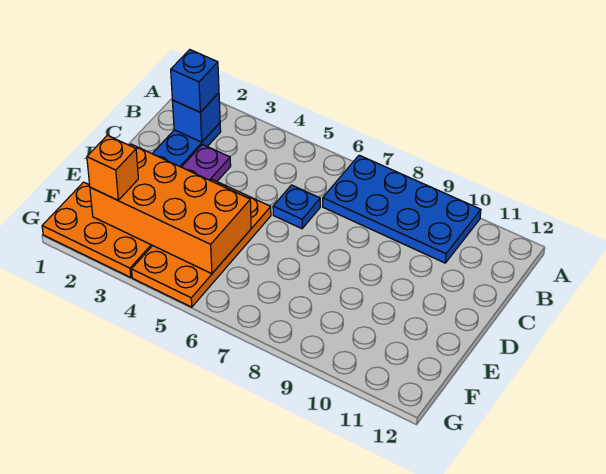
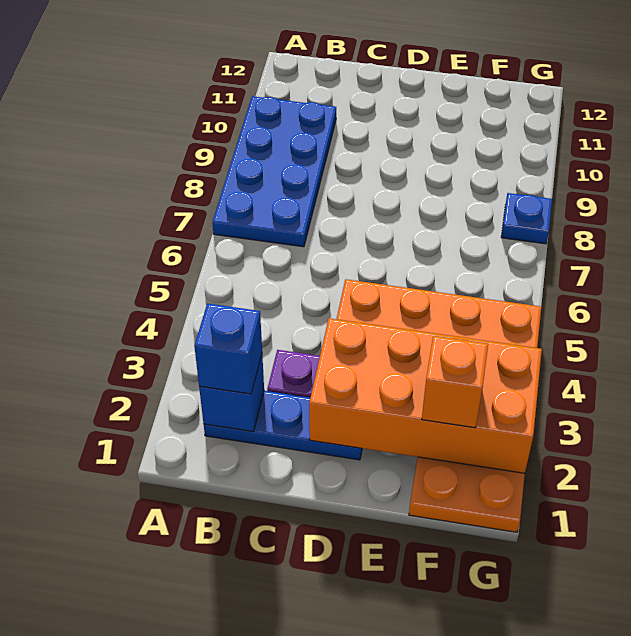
blue plate C6 level 1 -> blue plate G8 level 1
orange brick E2:F5 level 2 -> orange brick D2:G3 level 2

